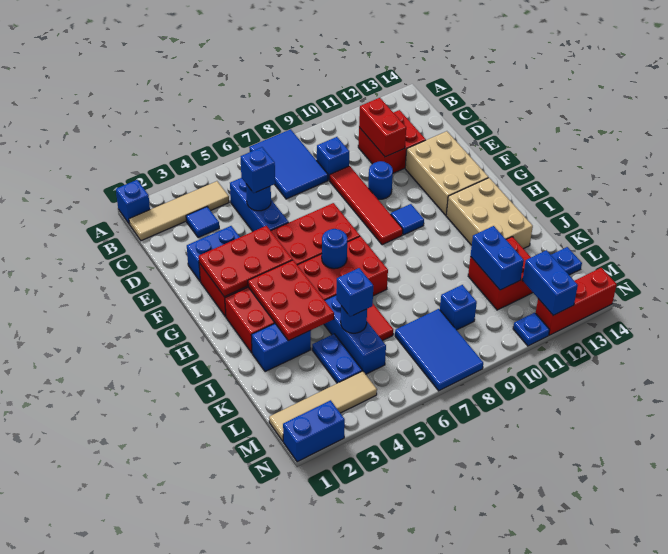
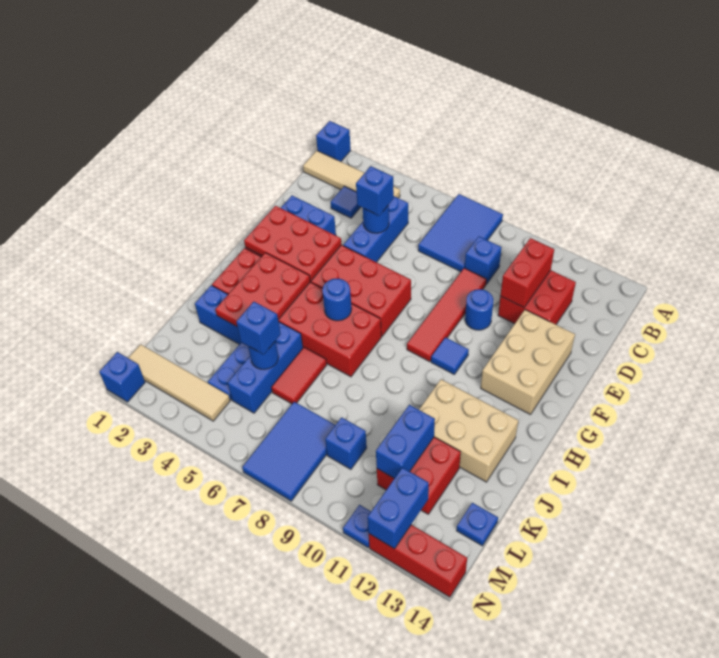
tan brick H12:J13 level 1 -> tan brick I11:J13 level 1
blue brick N1:N2 level 1 -> blue brick N1 level 1

